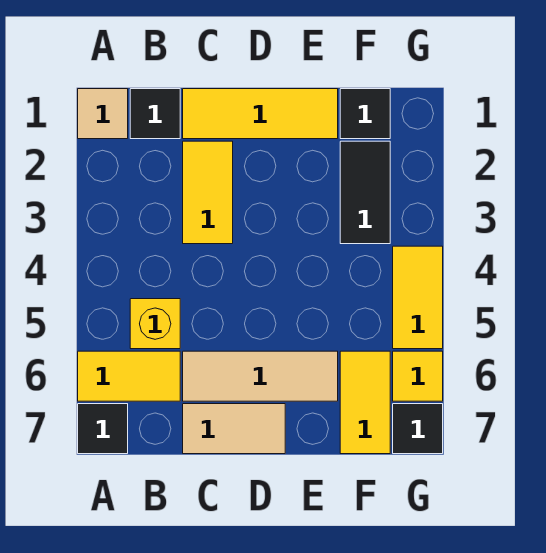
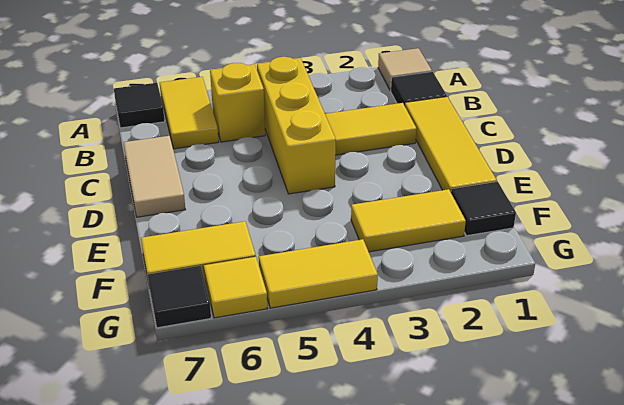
none -> yellow brick B4:D4 level 1
tan tile C6:E6 level 1 -> none
black tile F2:F3 level 1 -> yellow tile F2:F3 level 1

